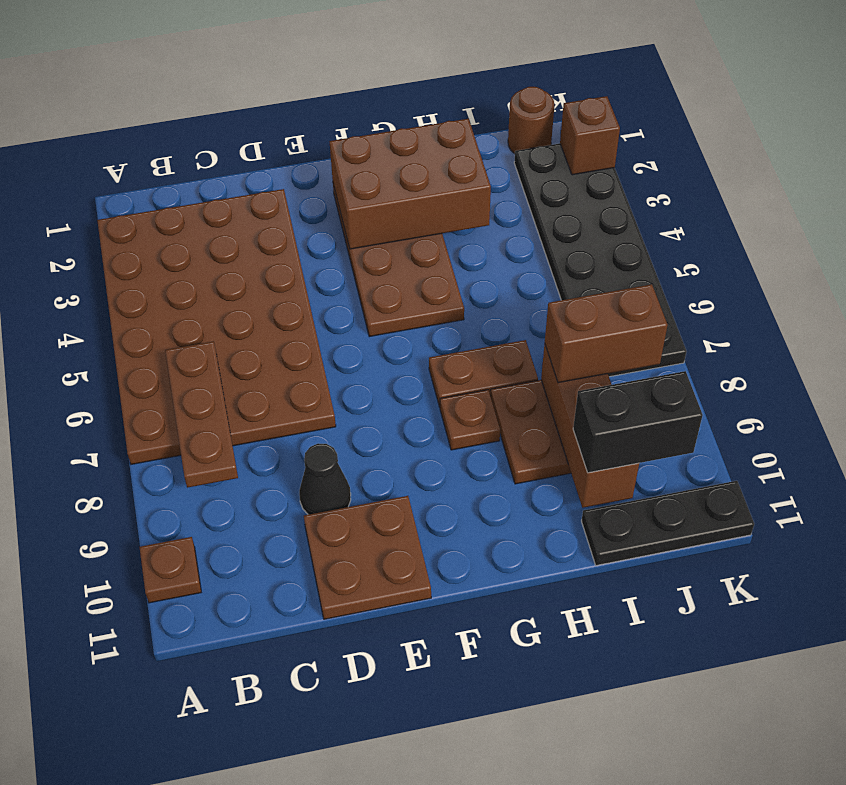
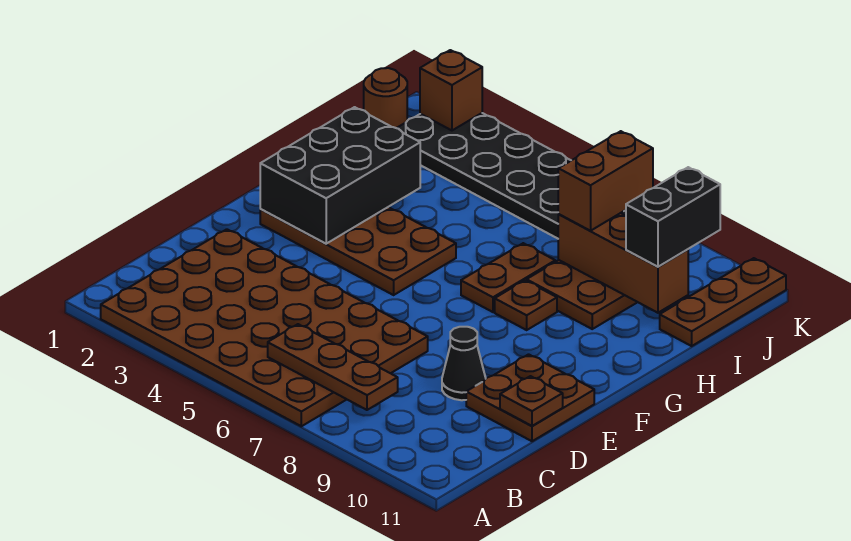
brown plate A10 level 1 -> brown plate D11 level 2
brown brick F2:H3 level 2 -> black brick F2:H3 level 2
black plate I11:K11 level 1 -> brown plate I11:K11 level 1

